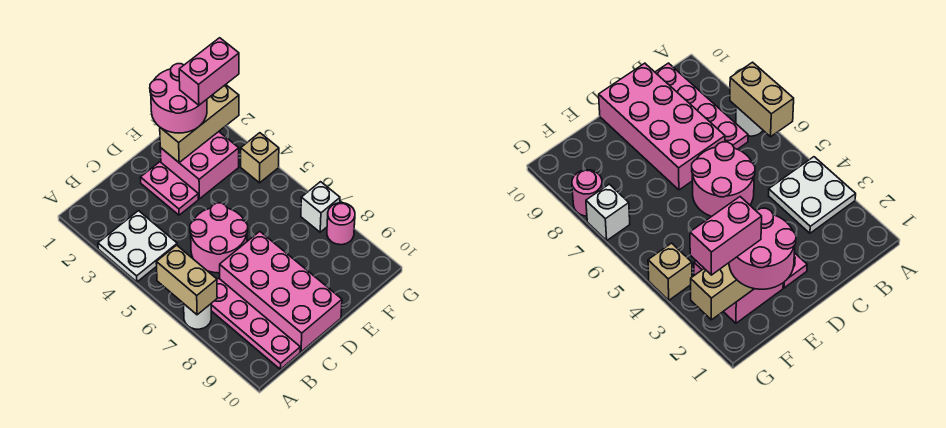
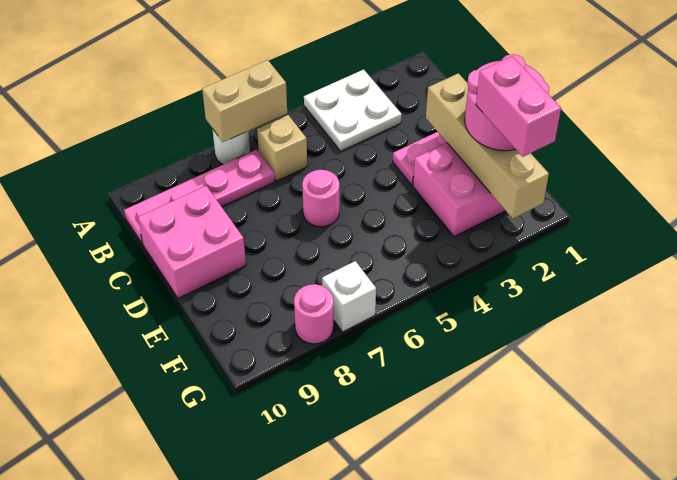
pink round brick C5:D6 level 1 -> pink round brick D6 level 1
pink brick C7:D10 level 1 -> pink brick C9:D10 level 1
tan brick E2:G2 level 2 -> tan brick D2:G2 level 2
tan brick G4 level 1 -> tan brick B6 level 1

